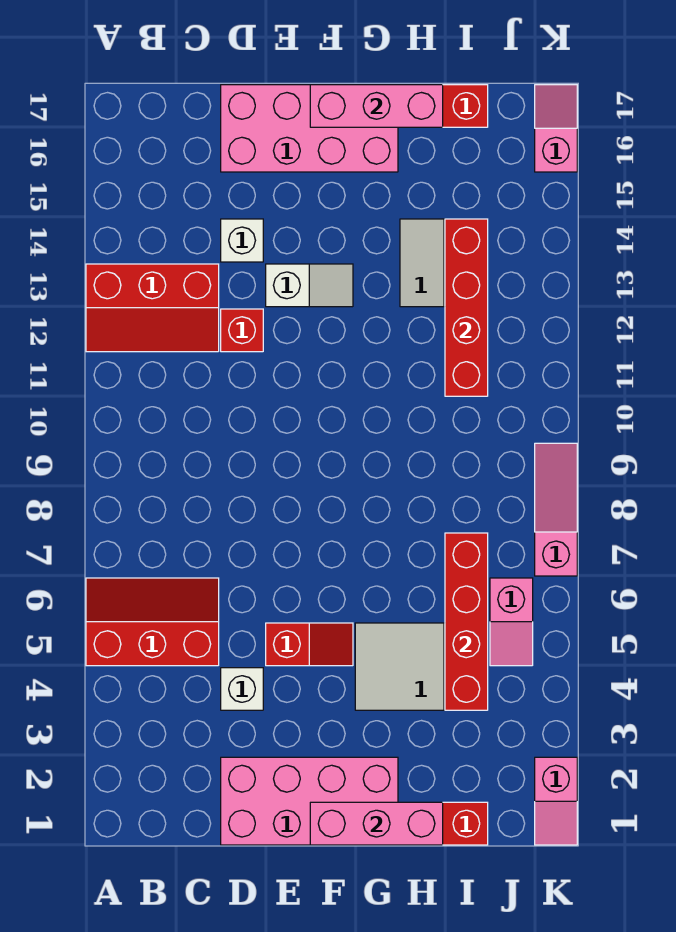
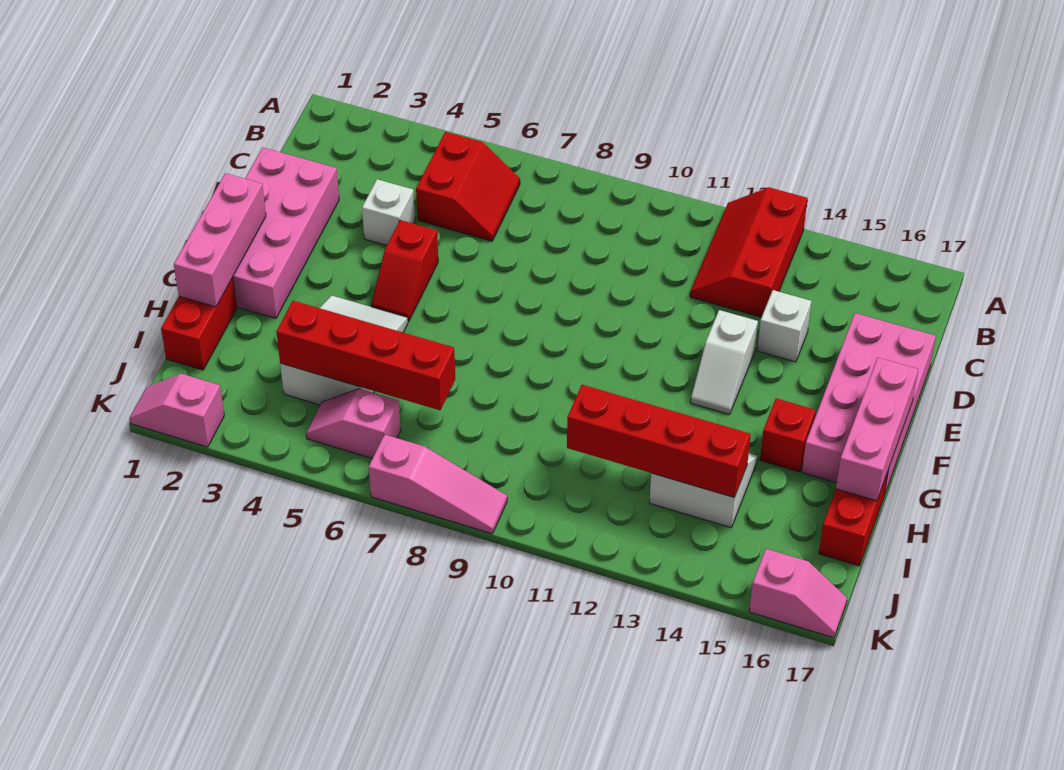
red slope A5:C6 level 1 top 5 -> red slope B5:C6 level 1 top 5
red brick D12 level 1 -> red brick G15 level 1

